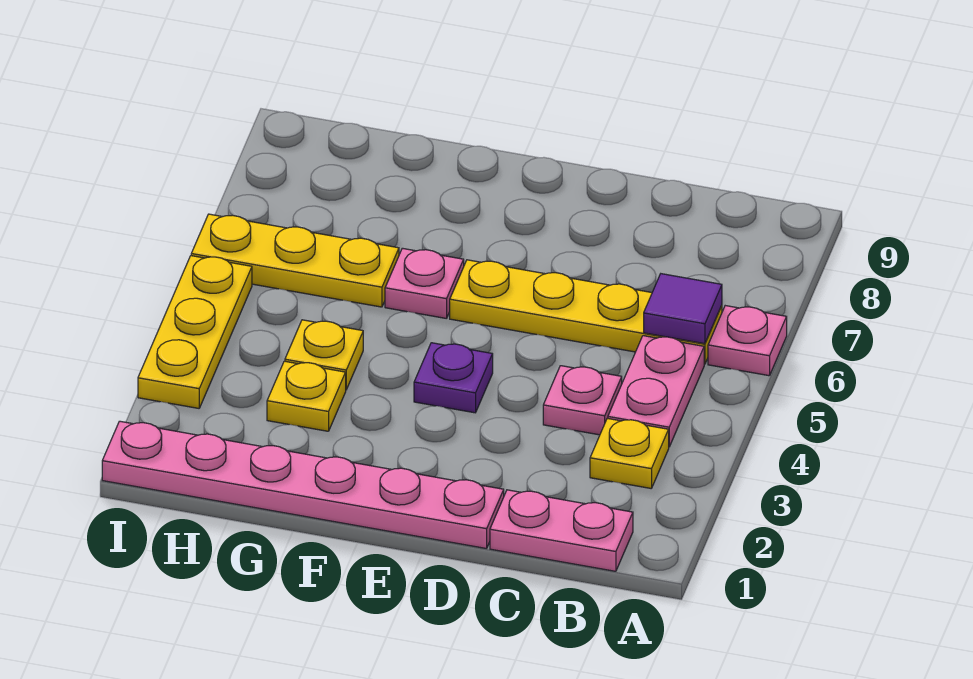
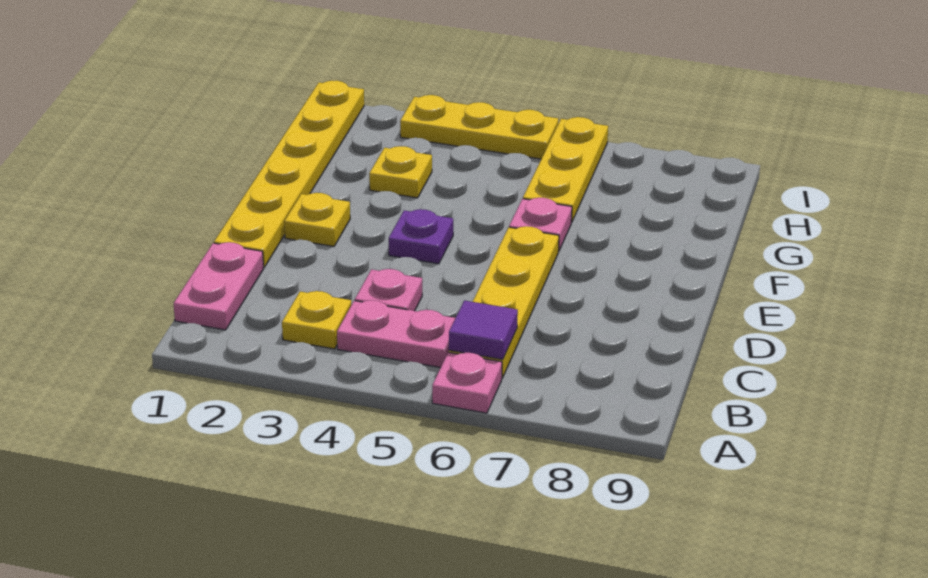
pink plate D1:I1 level 1 -> yellow plate D1:I1 level 1
yellow plate G4 level 1 -> yellow plate E2 level 1

